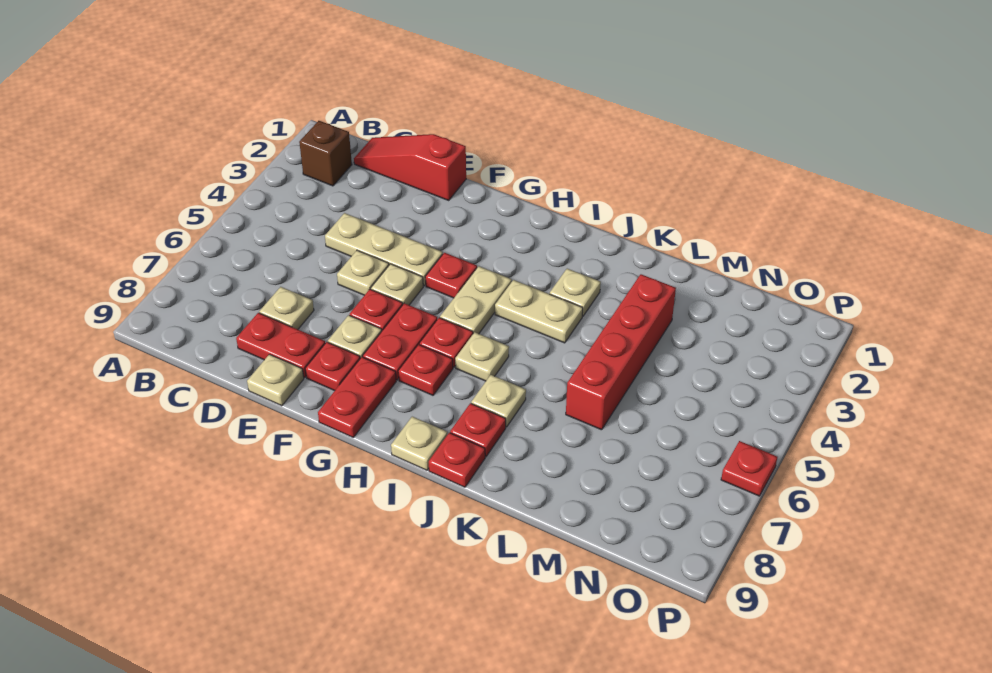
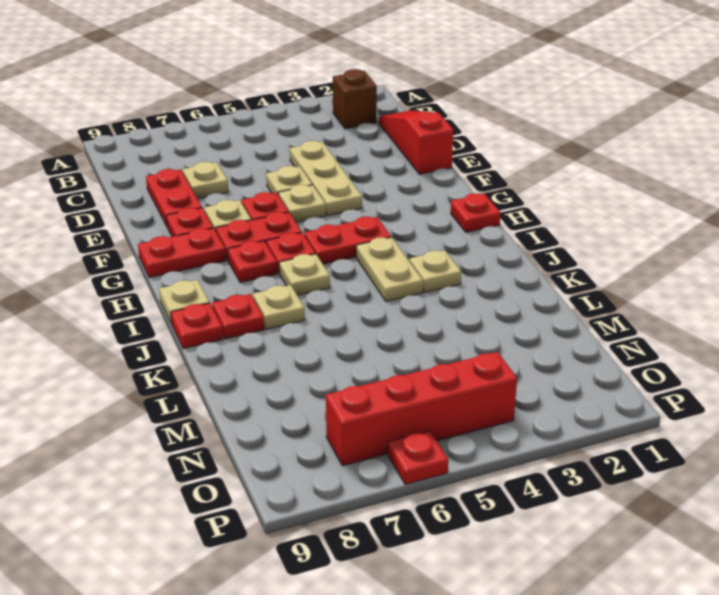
tan plate E9 level 1 -> none
red plate G4 level 1 -> red plate H1 level 1
tan plate H4:H5 level 1 -> red plate H4:H5 level 1
red brick L3:L6 level 1 -> red brick O4:O7 level 1

